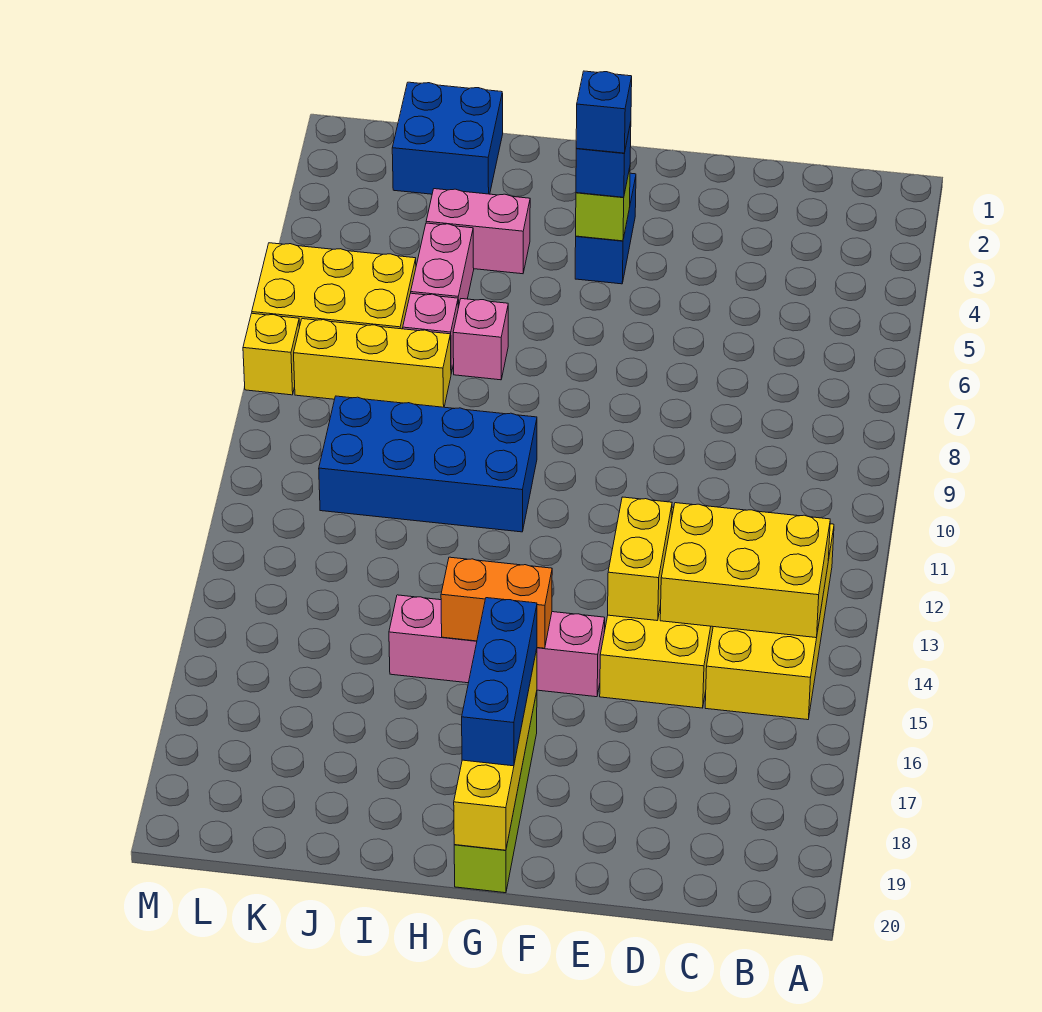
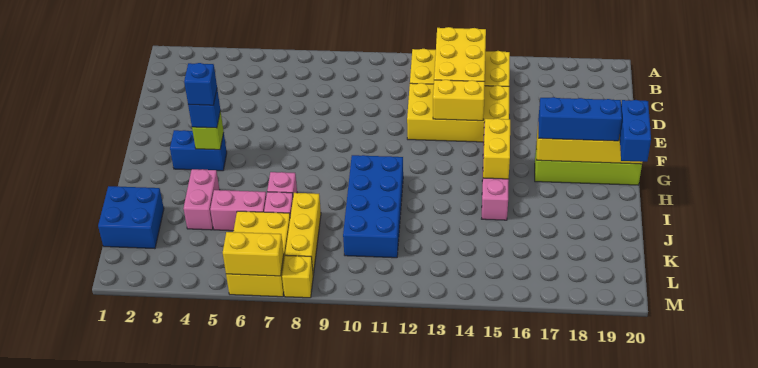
orange brick G15:H15 level 2 -> yellow brick G15:H15 level 2
none -> blue brick G20:H20 level 3
none -> yellow brick M6:M7 level 2

